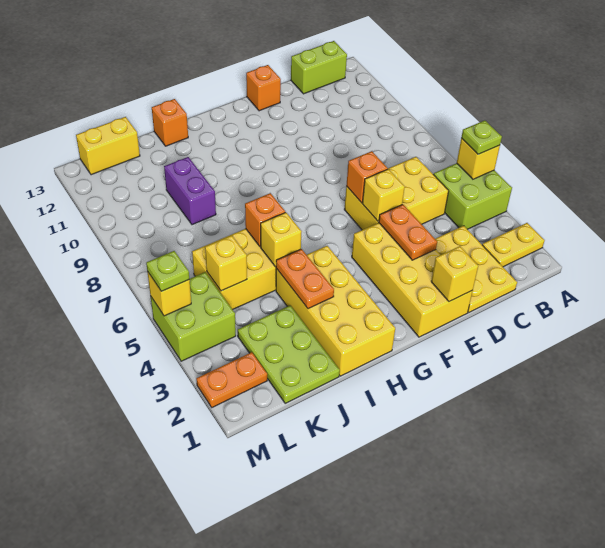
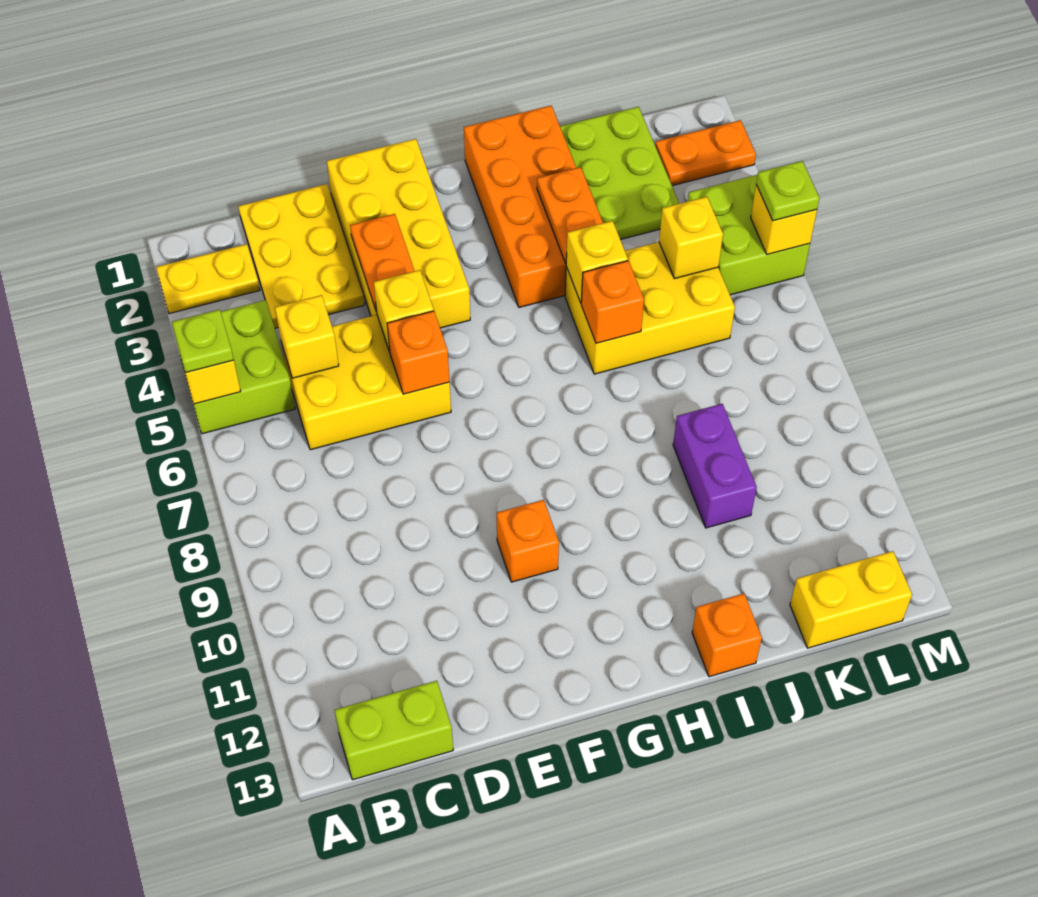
yellow brick E1 level 2 -> yellow brick C5 level 2
orange brick E13 level 1 -> orange brick F10 level 1
yellow brick H1:I4 level 1 -> orange brick H1:I4 level 1

